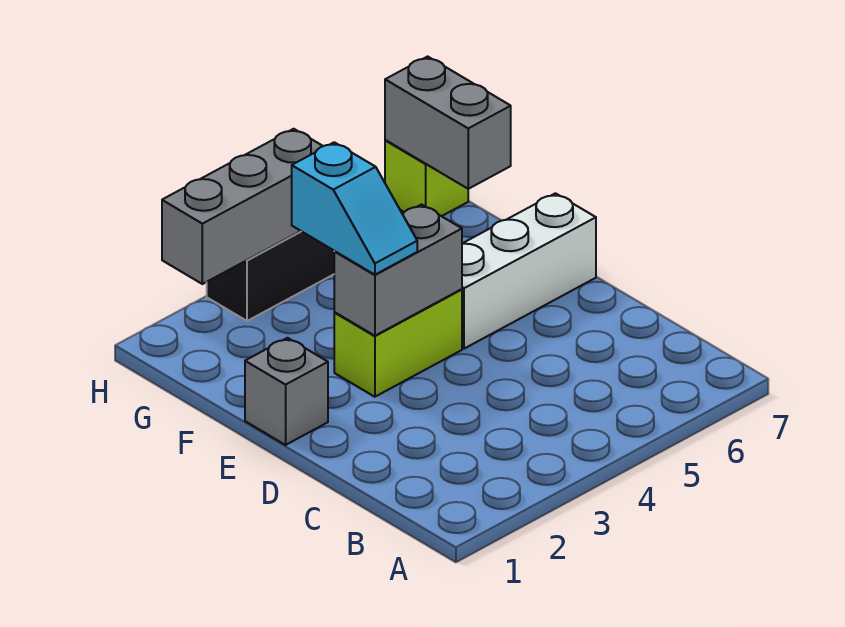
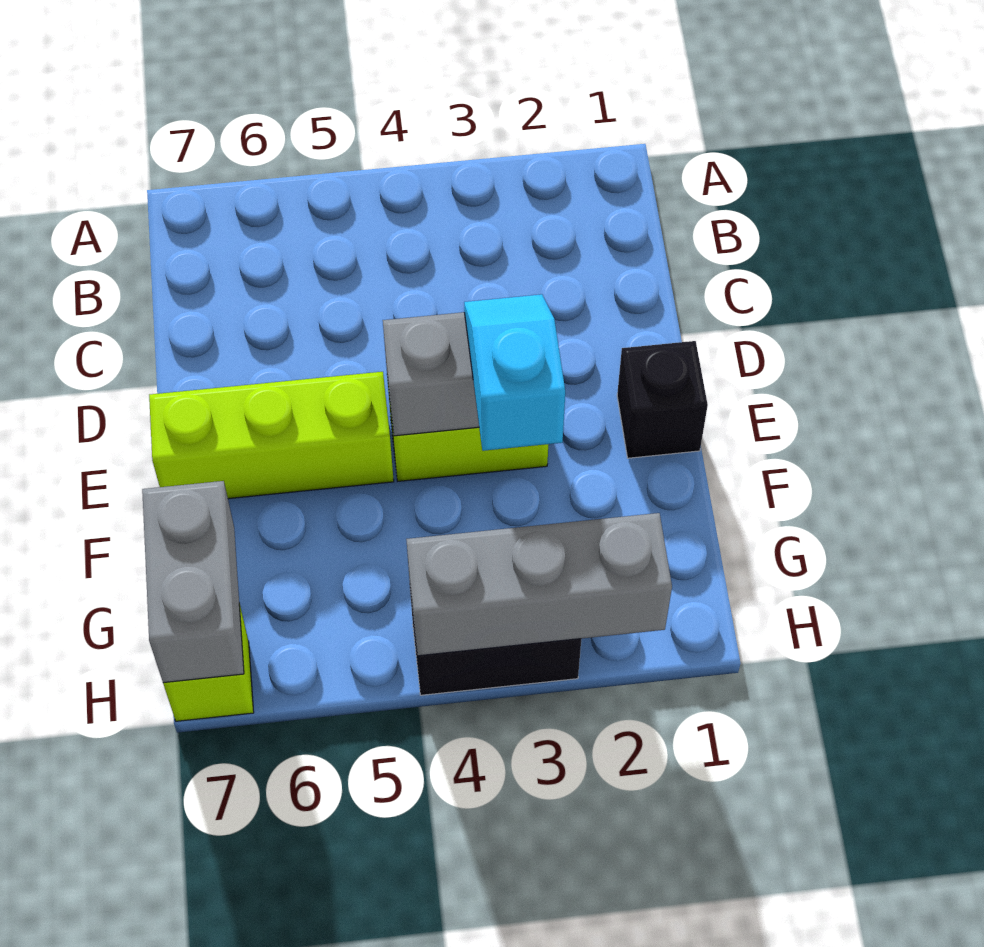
grey brick E1 level 1 -> black brick E1 level 1
white brick E5:E7 level 1 -> lime brick E5:E7 level 1

